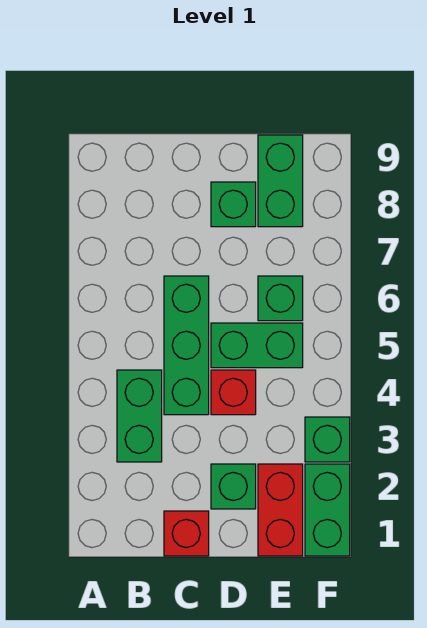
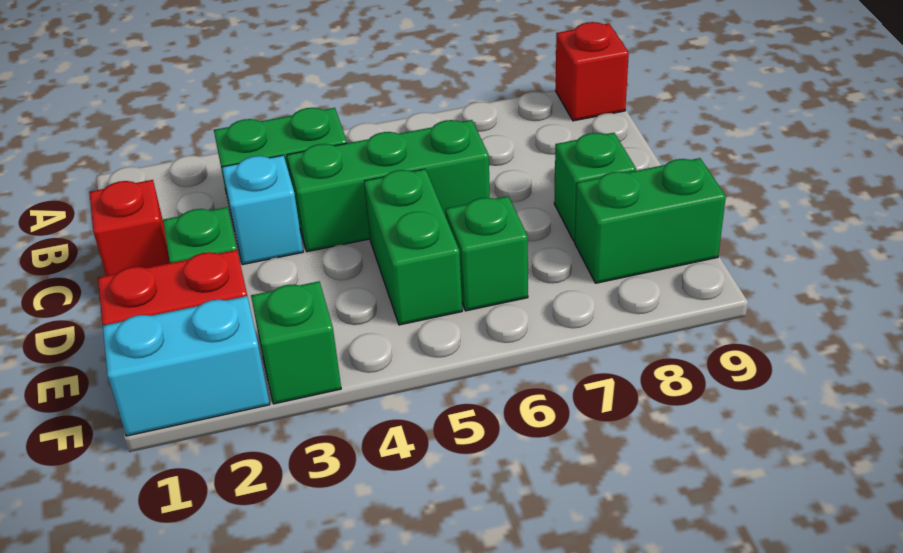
none -> cyan brick C3 level 1
red brick D4 level 1 -> red brick A9 level 1
green brick F1:F2 level 1 -> cyan brick F1:F2 level 1

